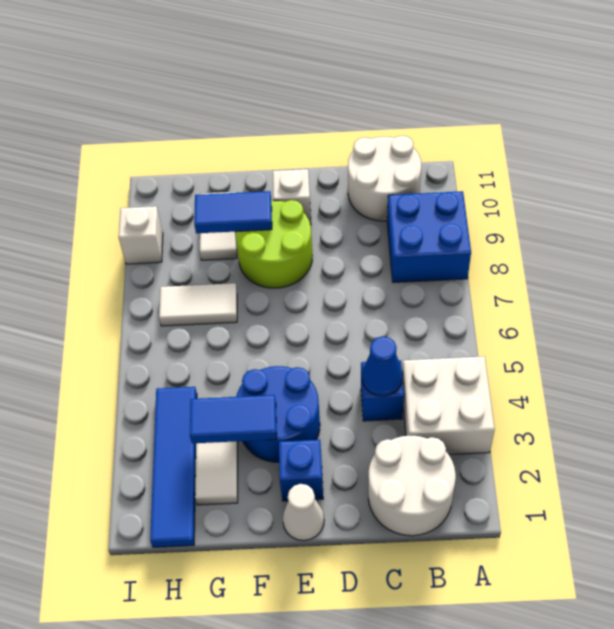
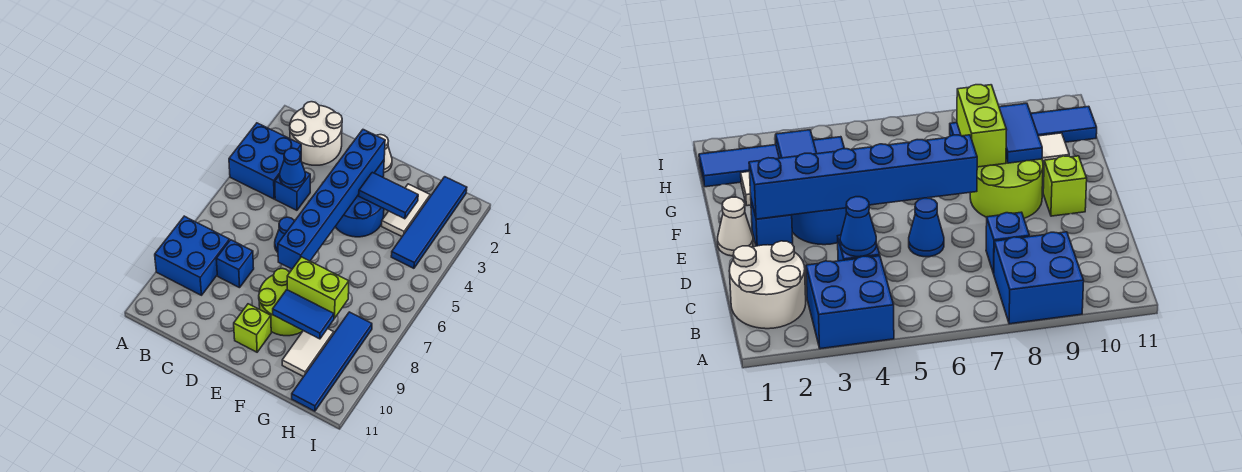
white brick A3:B4 level 1 -> blue brick A3:B4 level 1
white round brick B10:C11 level 1 -> none
none -> blue brick C8 level 1
none -> blue cone D6 level 1
none -> blue brick E2:E7 level 2
white brick E10 level 1 -> lime brick E10 level 1
none -> lime brick F8:G8 level 2
white tile G7:H7 level 1 -> none
none -> blue tile H8:H11 level 1
white brick I9 level 1 -> none

